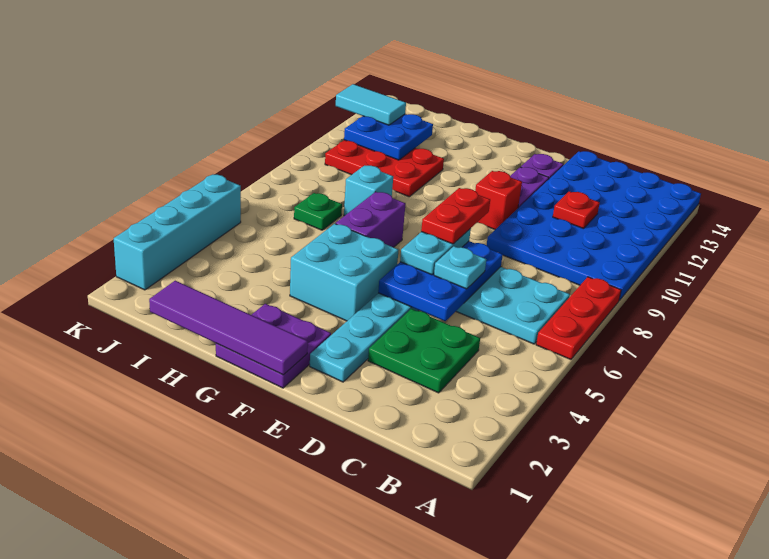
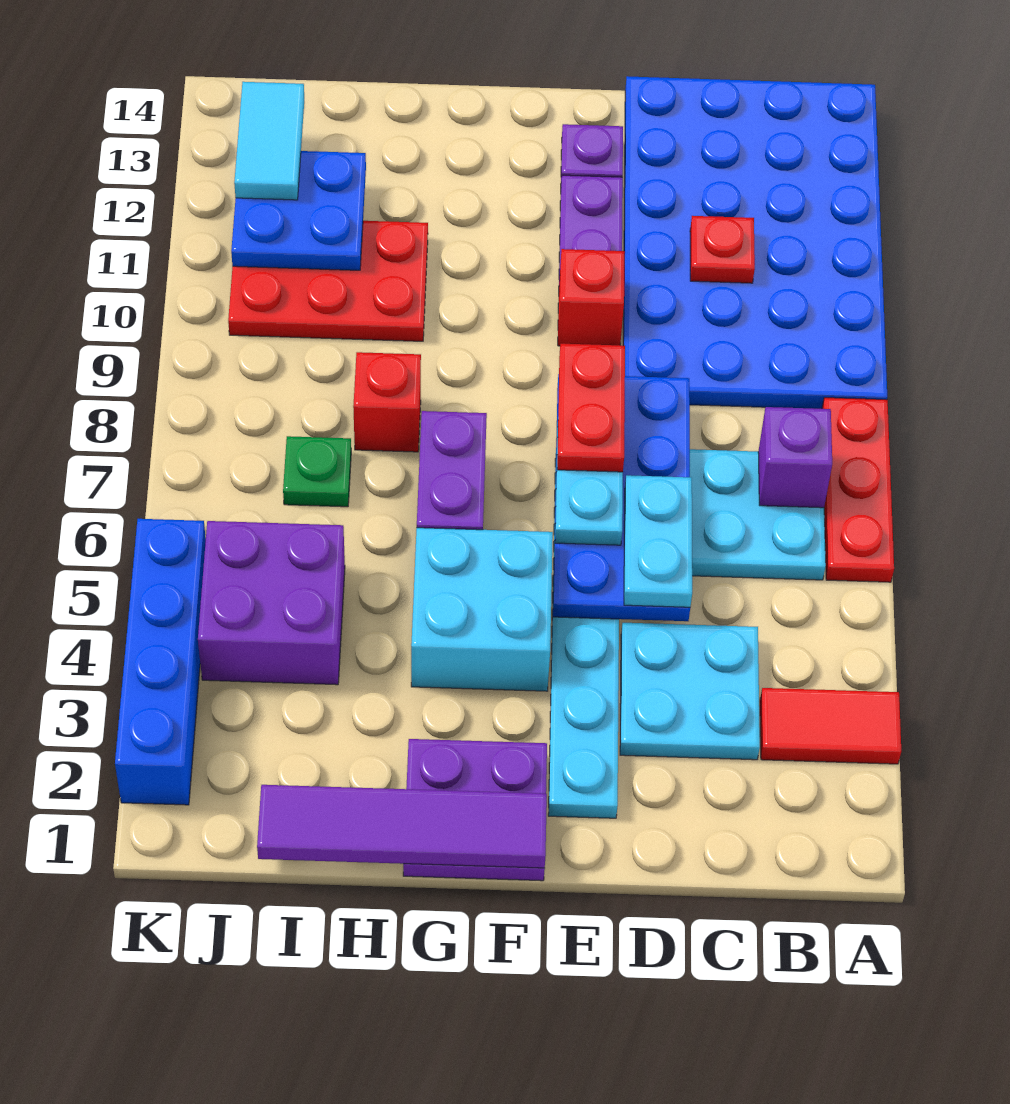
none -> red tile A3:B3 level 1
none -> purple brick B7 level 2
green plate C3:D4 level 1 -> cyan plate C3:D4 level 1
blue plate D5:E7 level 2 -> blue plate D5:E8 level 2
cyan plate D6 level 3 -> cyan plate D5:D6 level 3
cyan brick H8 level 1 -> red brick H8 level 1
none -> purple brick I4:J5 level 1
cyan tile J12:K12 level 3 -> cyan tile J12:J13 level 3
cyan brick K2:K5 level 1 -> blue brick K2:K5 level 1

